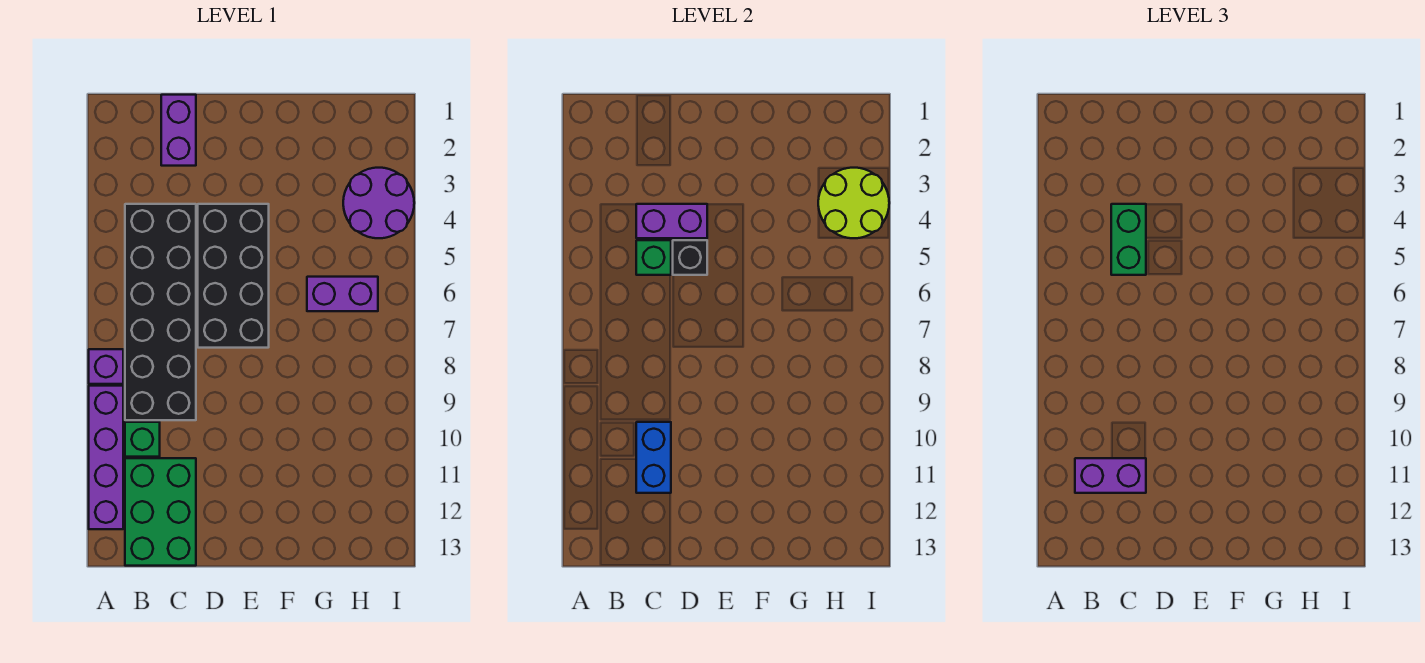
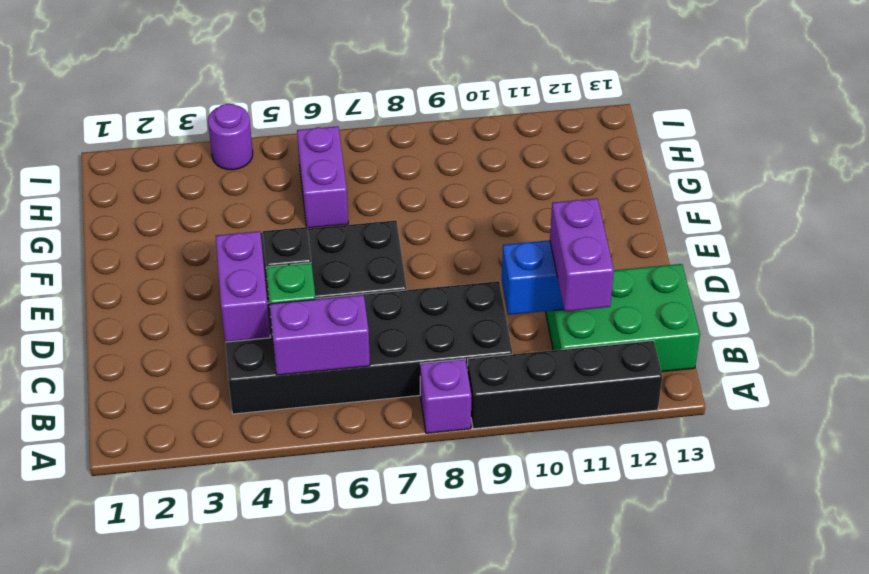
purple brick A9:A12 level 1 -> black brick A9:A12 level 1
green brick B10 level 1 -> none
purple brick C1:C2 level 1 -> purple brick B5:B6 level 2
green brick C4:C5 level 3 -> none
purple round brick H3:I4 level 1 -> purple round brick I4 level 1
lime round brick H3:I4 level 2 -> none

